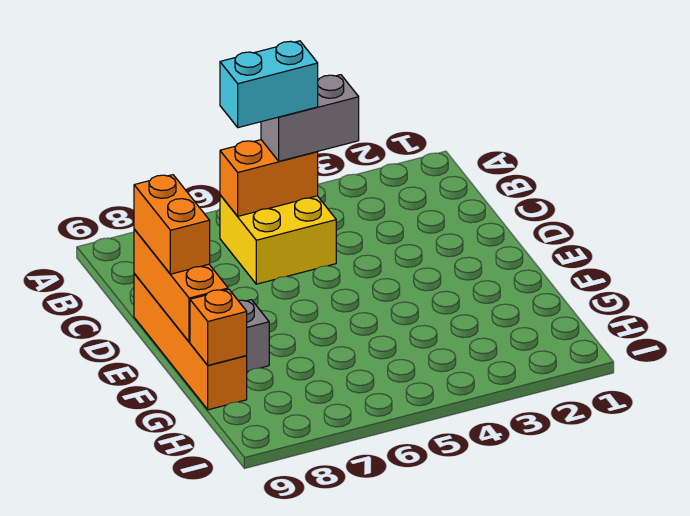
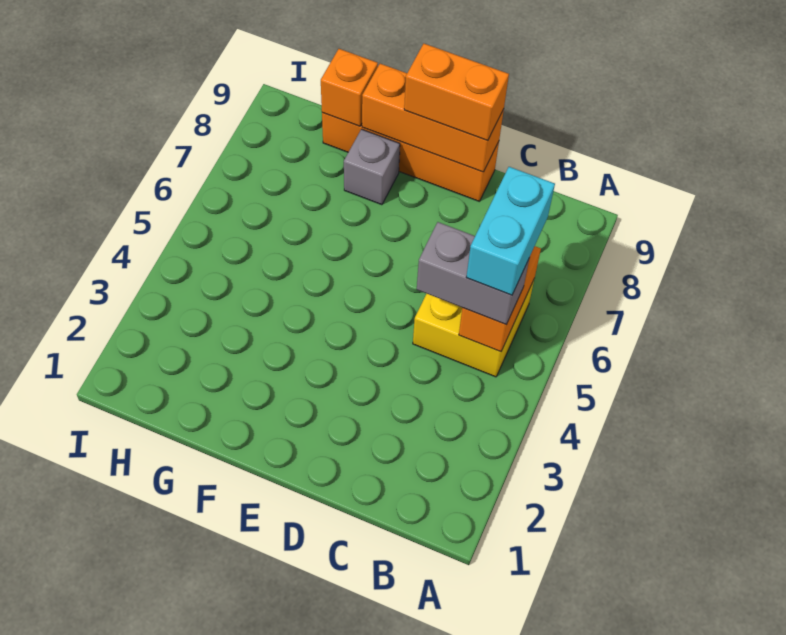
grey brick B4:B5 level 3 -> grey brick B5:C5 level 3

